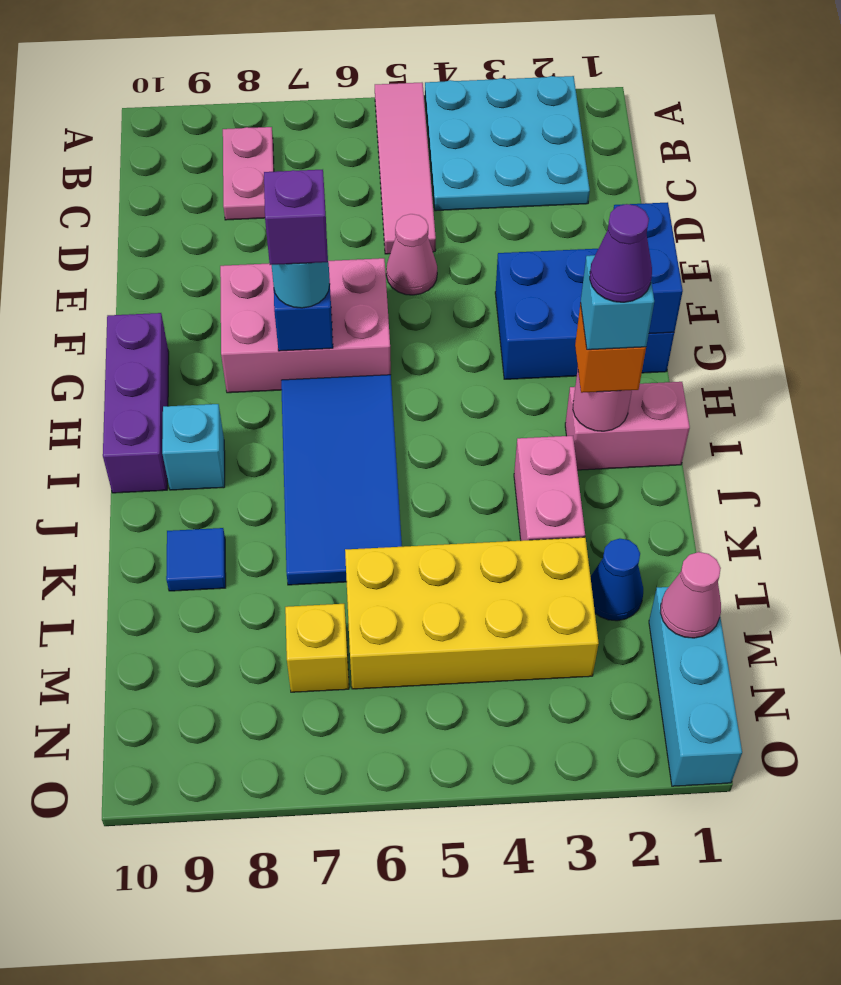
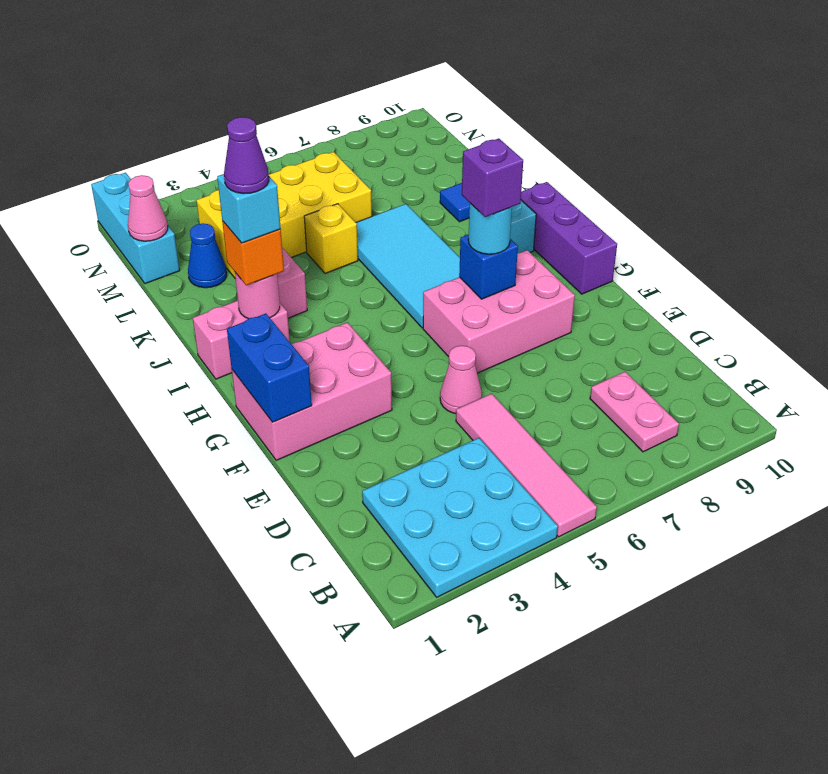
blue brick F1:G3 level 1 -> pink brick F1:G3 level 1
blue tile H6:K7 level 1 -> cyan tile H6:K7 level 1
yellow brick M7 level 1 -> yellow brick K5 level 1

